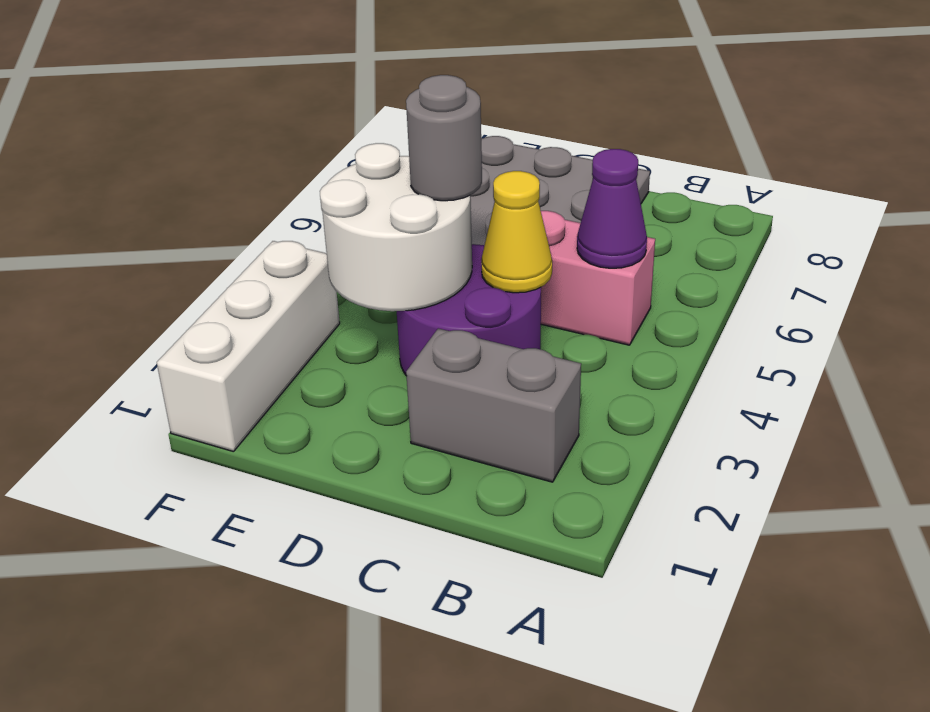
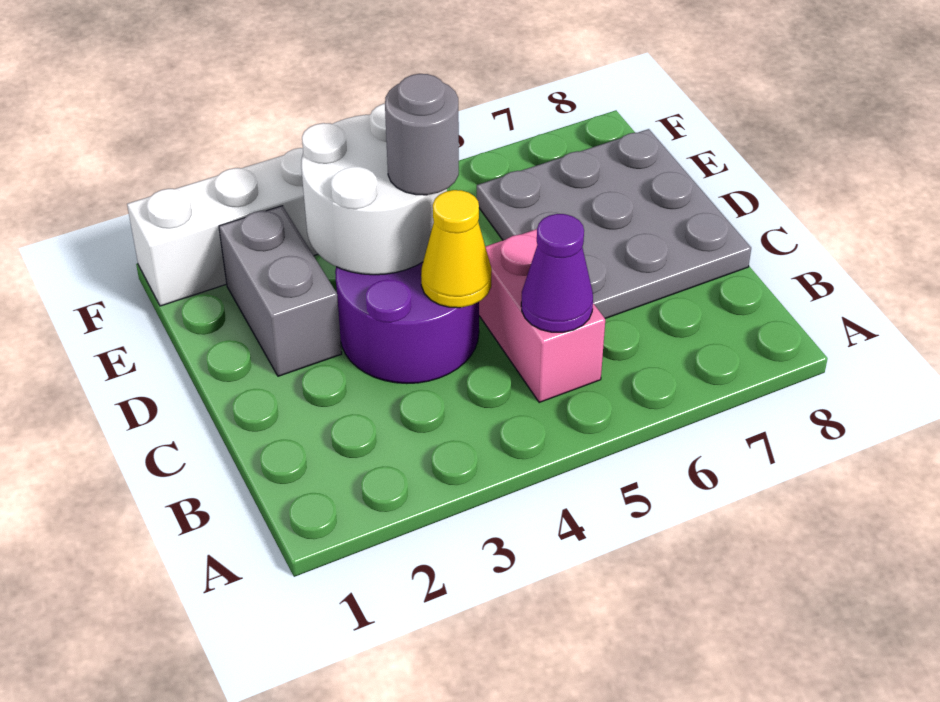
grey brick B2:C2 level 1 -> grey brick D2:E2 level 1

